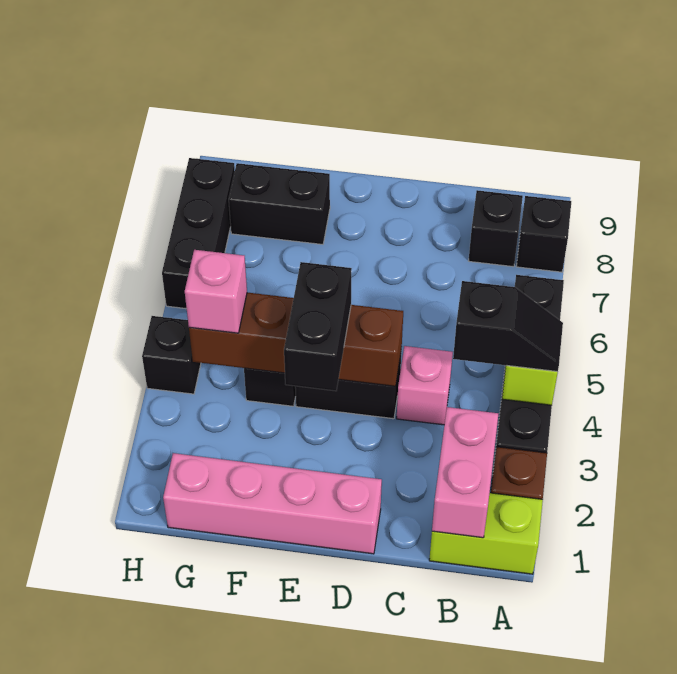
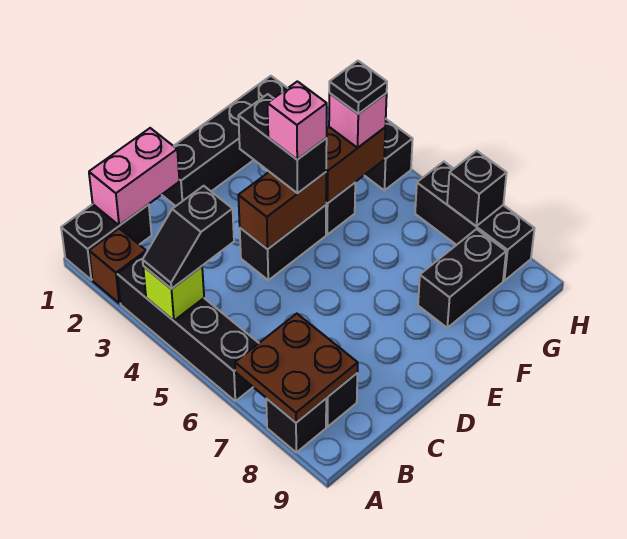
lime brick A1:B1 level 1 -> black brick A1:B1 level 1
none -> brown plate A7:B8 level 2
pink brick B1:B2 level 2 -> pink brick B1:C1 level 2
pink brick C4 level 1 -> pink brick E4 level 4
pink brick D1:G1 level 1 -> black brick D1:G1 level 1
none -> black plate G4 level 4
none -> black brick H7 level 2

